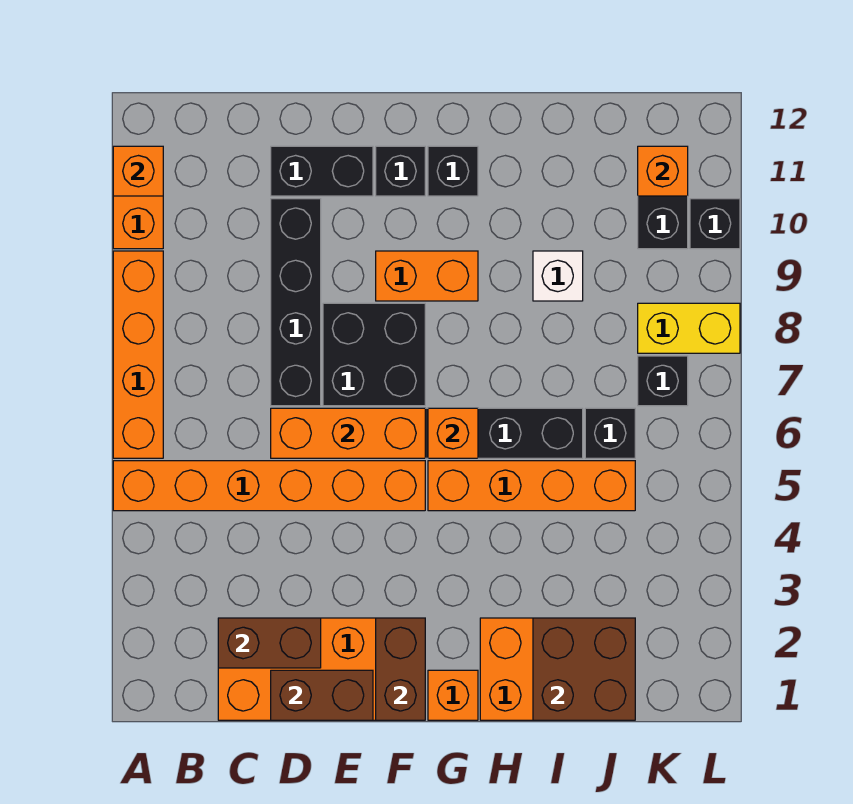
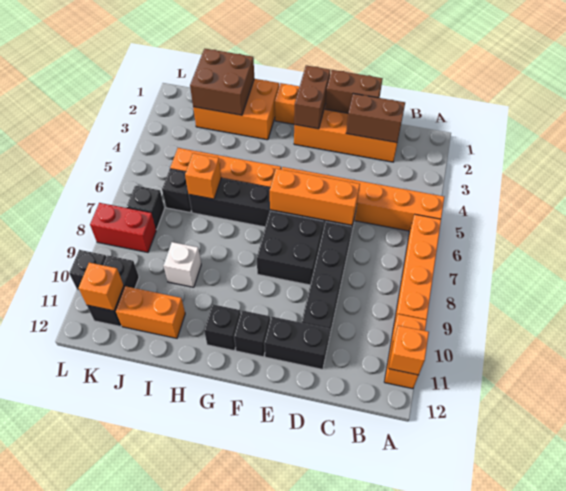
orange brick F9:G9 level 1 -> orange brick I11:J11 level 1
orange brick G6 level 2 -> orange brick I6 level 2
yellow brick K8:L8 level 1 -> red brick K8:L8 level 1

